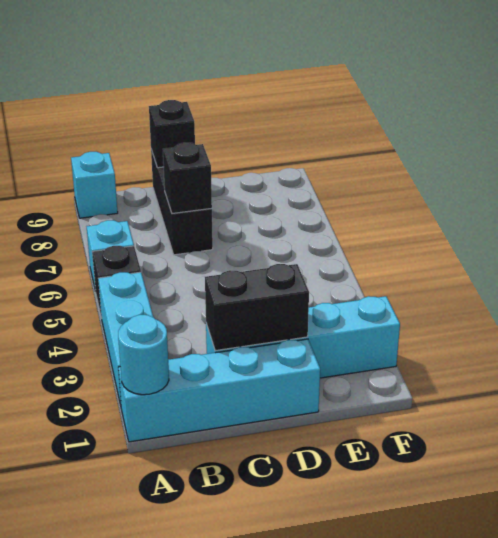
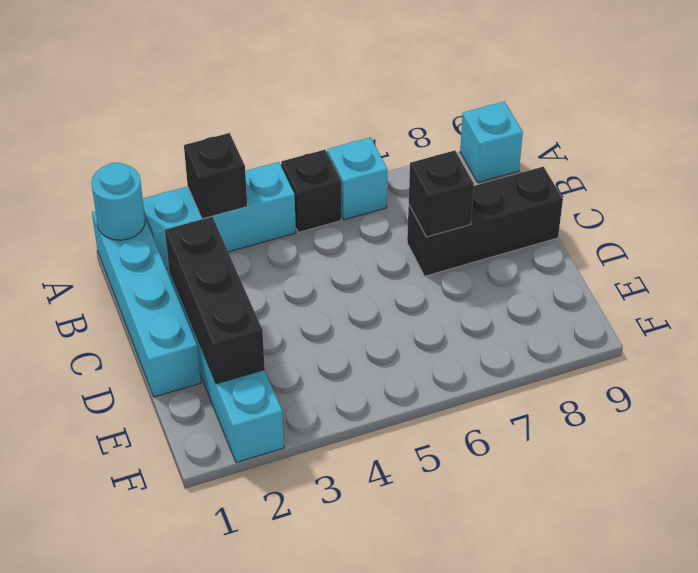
black brick C2:D2 level 2 -> black brick C2:E2 level 2
black brick C9 level 2 -> black brick A3 level 2

